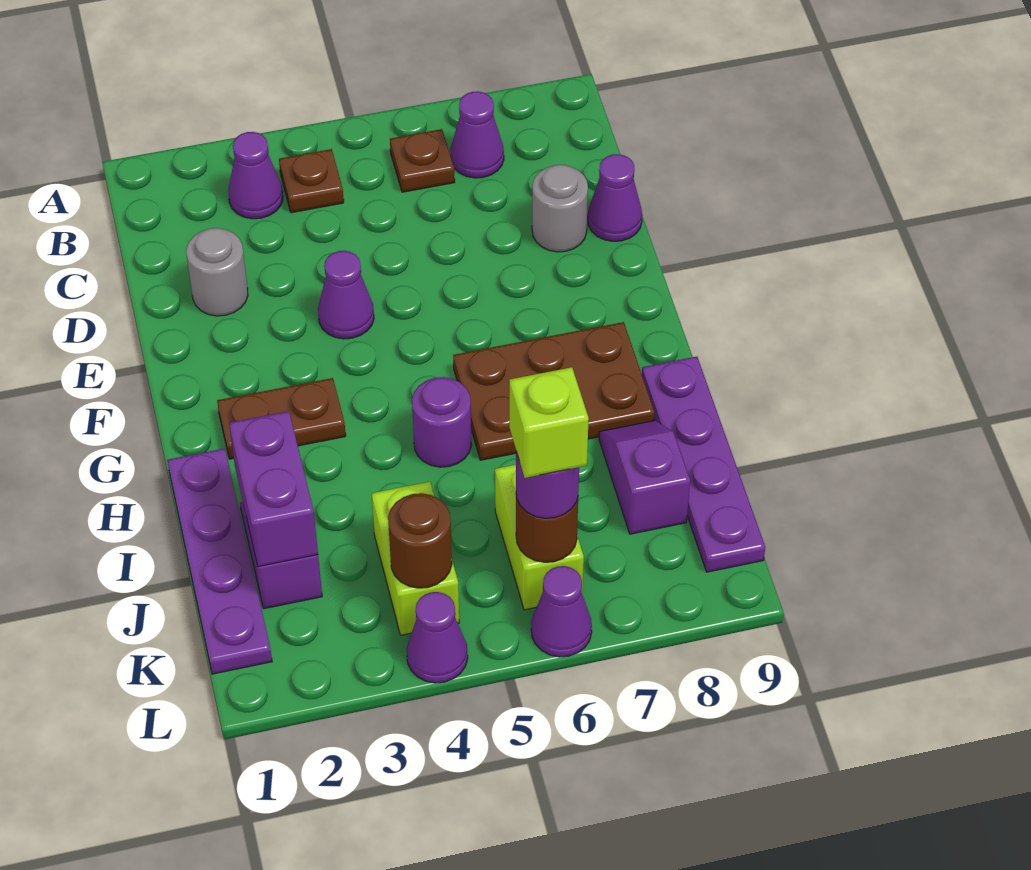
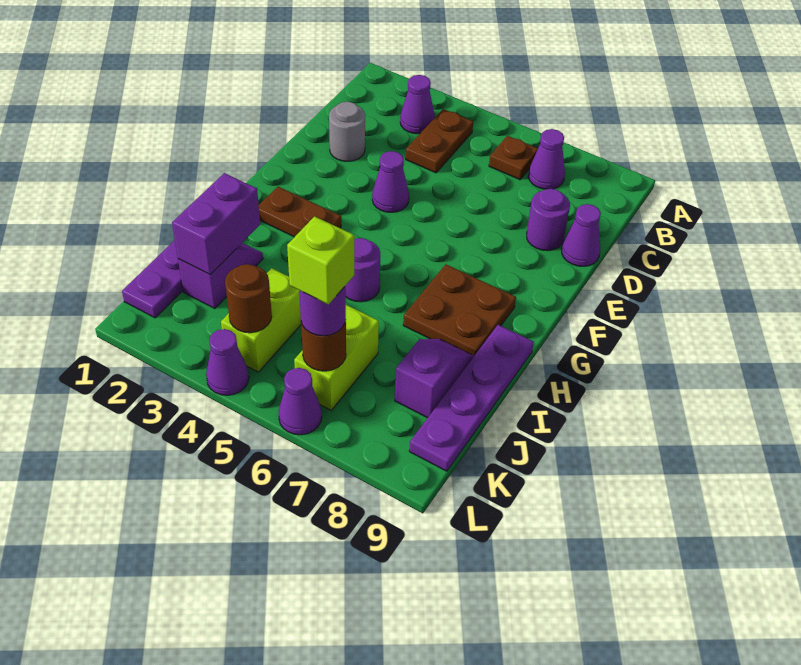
brown plate B4 level 1 -> brown plate B4:C4 level 1
grey round brick D8 level 1 -> purple round brick D8 level 1
brown plate G6:H8 level 1 -> brown plate G7:H8 level 1

